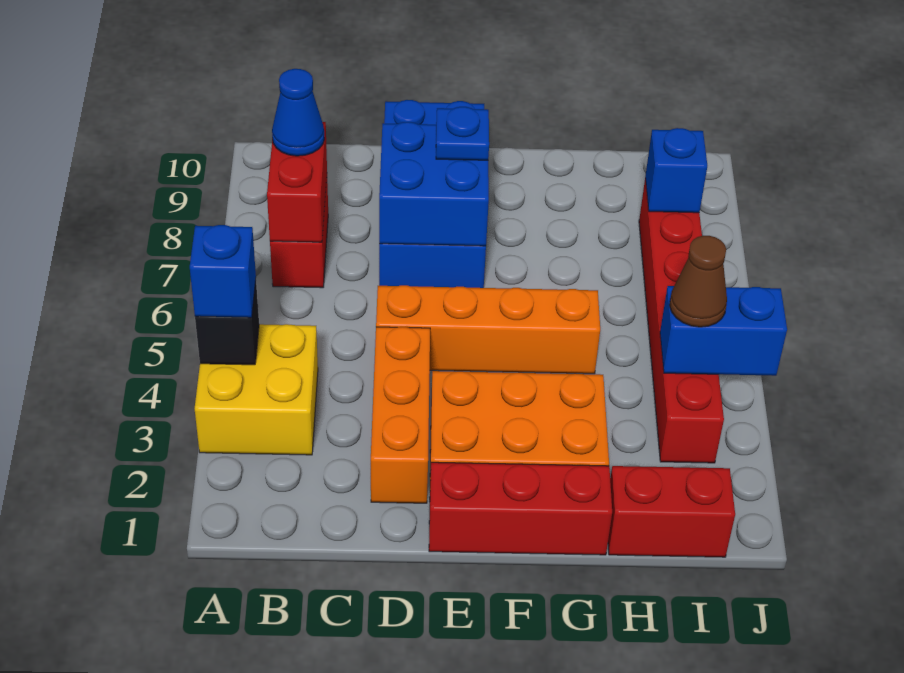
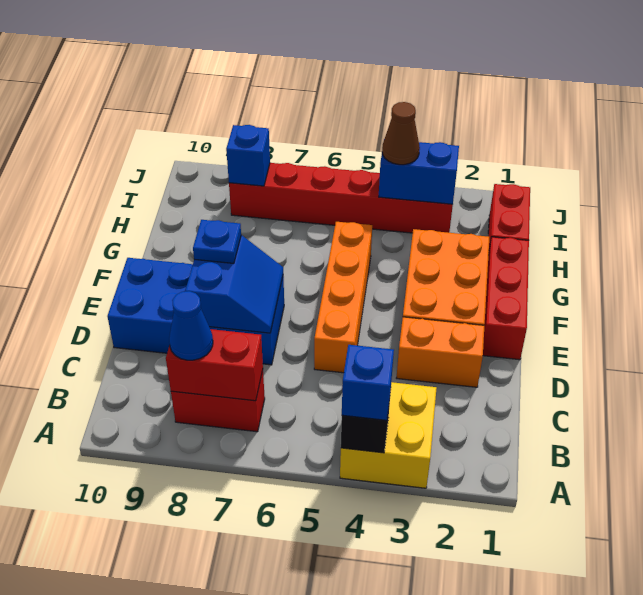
orange brick D2:D4 level 1 -> orange brick D2:D3 level 1
blue brick D7:E8 level 2 -> blue slope D7:E8 level 2 top 8
blue brick I4:J4 level 2 -> blue brick I3:I4 level 2

